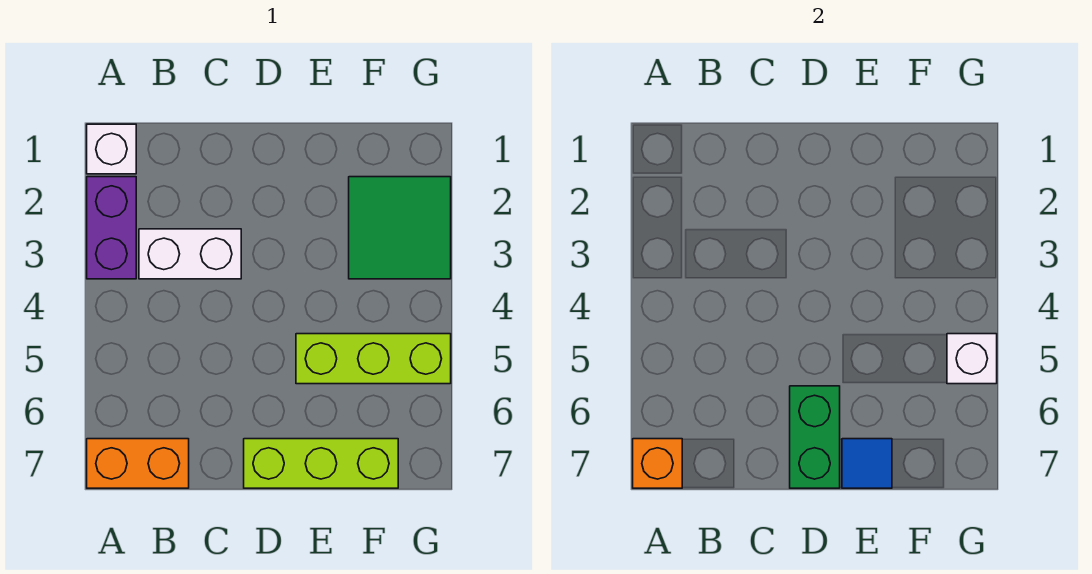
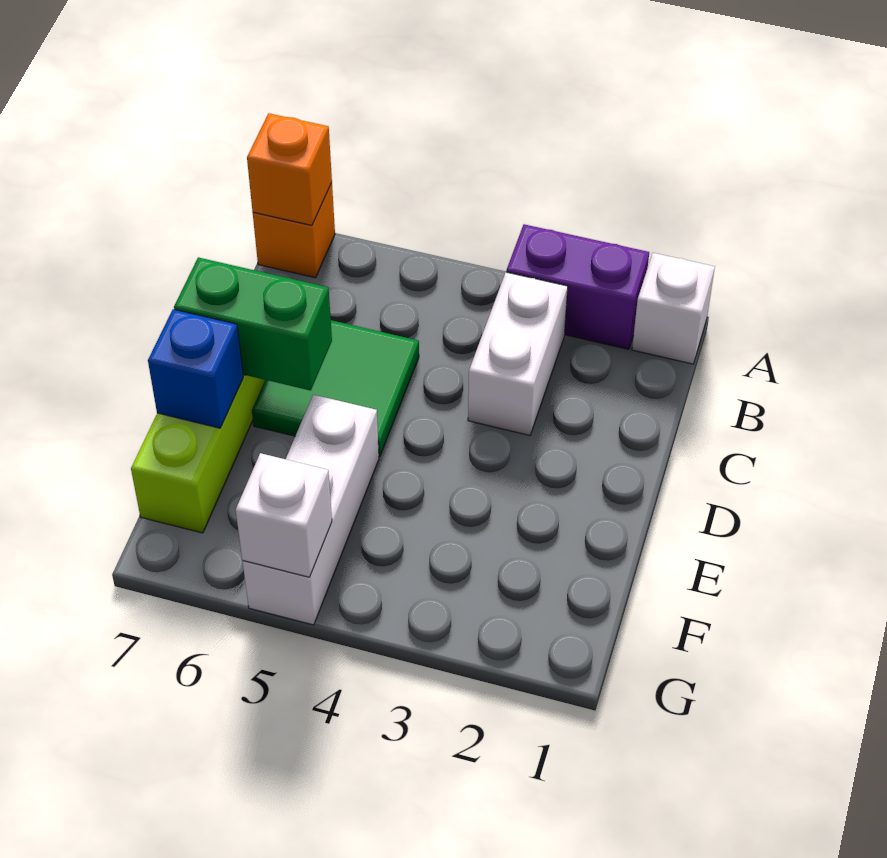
orange brick A7:B7 level 1 -> orange brick A7 level 1
lime brick E5:G5 level 1 -> white brick E5:G5 level 1
blue tile E7 level 2 -> blue brick E7 level 2
green tile F2:G3 level 1 -> green tile C5:D6 level 1

